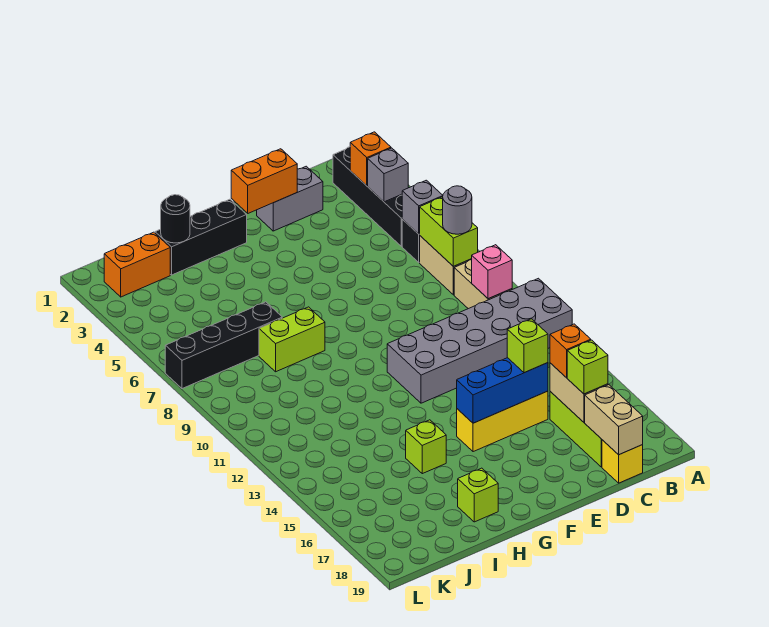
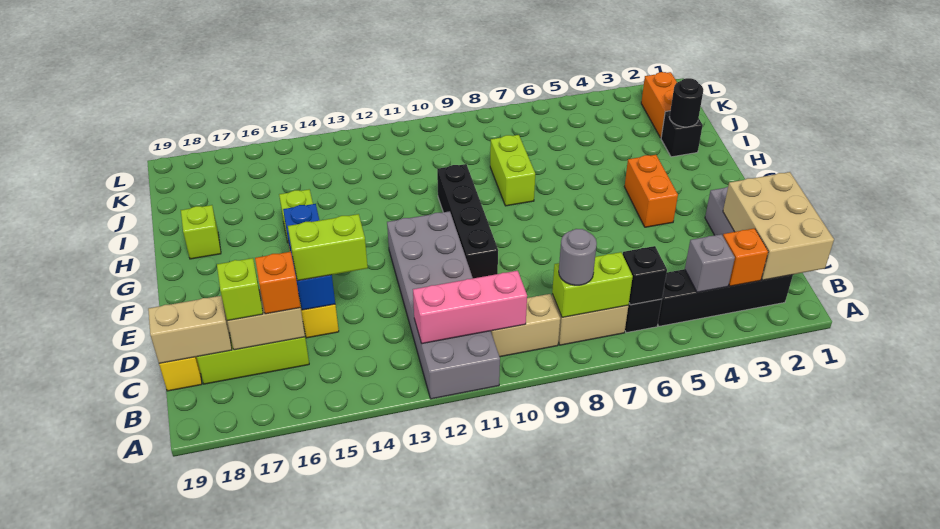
none -> tan brick B1:D2 level 2
grey brick B6 level 2 -> black brick B6 level 2
pink brick B10 level 2 -> pink brick B10:B12 level 2
lime brick D15 level 3 -> lime brick D14:D15 level 3
orange brick E2:F2 level 2 -> orange brick F4:G4 level 1
black brick G2:I2 level 1 -> black brick I2 level 1
black brick I7:L7 level 1 -> black brick E10:H10 level 1

